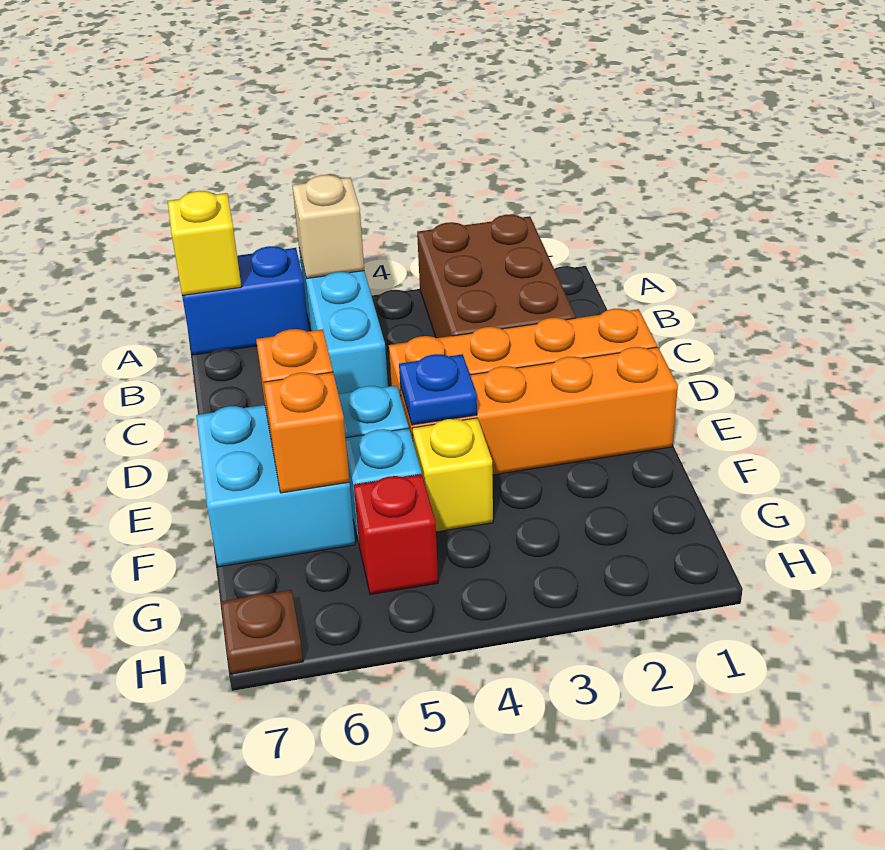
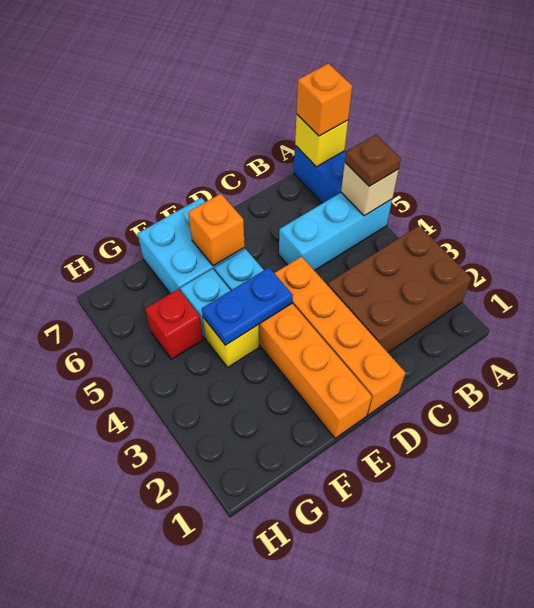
blue plate E4 level 2 -> blue plate E4:F4 level 2
orange brick F6 level 2 -> orange brick A7 level 3
brown plate H7 level 1 -> brown plate A5 level 3

